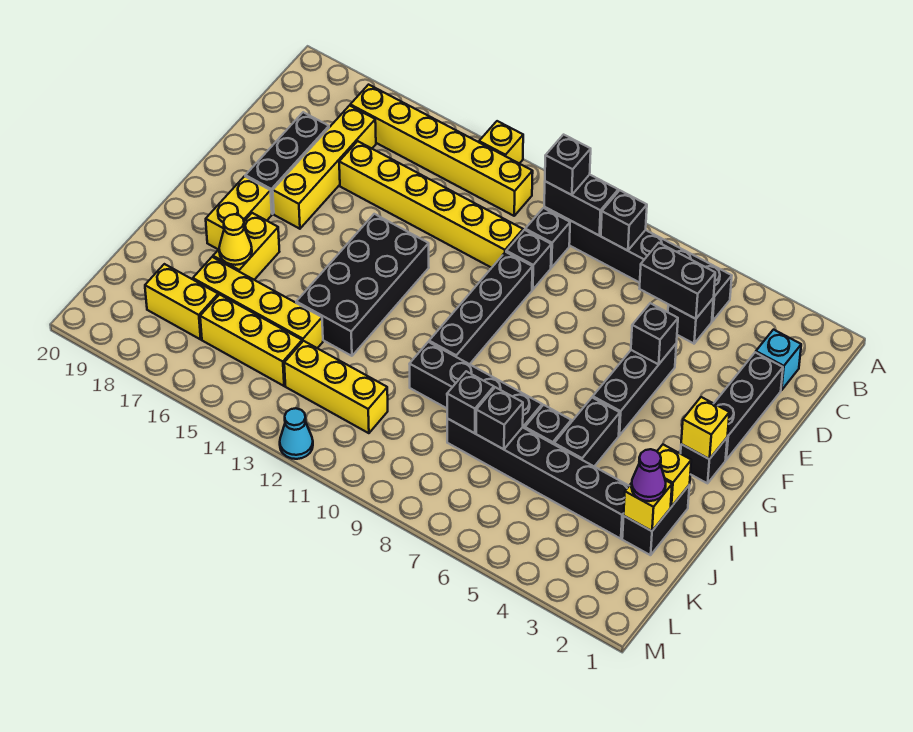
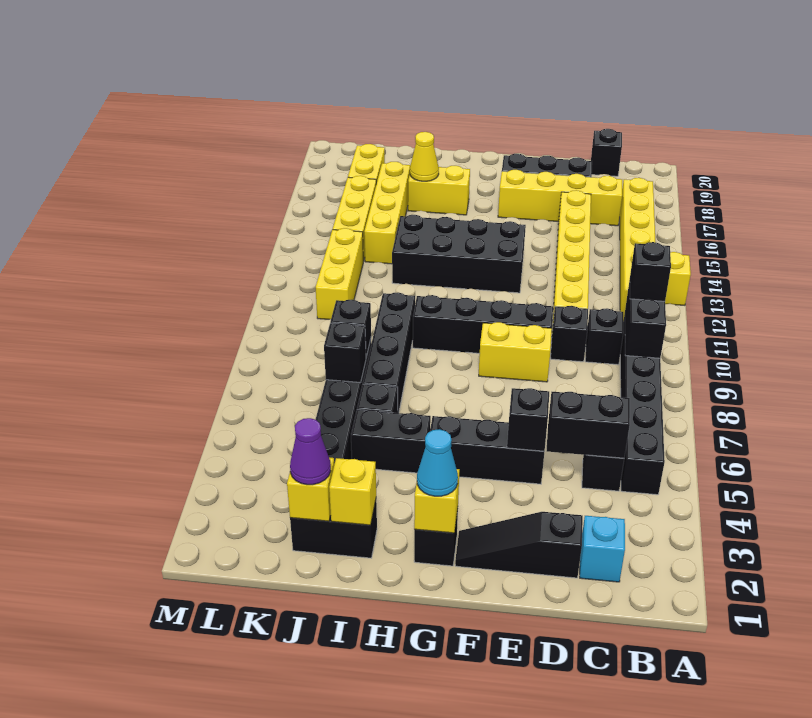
black brick B8 level 2 -> black brick C20 level 1
black brick C5:C6 level 2 -> black brick C5:D5 level 2
black brick D2:F2 level 1 -> black slope D2:F2 level 1 top D
yellow brick G18:H18 level 1 -> yellow brick E9:F9 level 1
cyan cone M12 level 1 -> cyan cone G2 level 3

